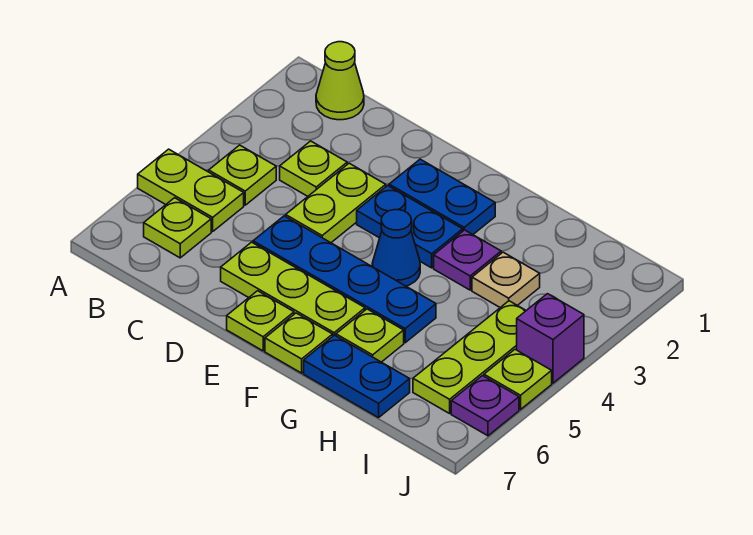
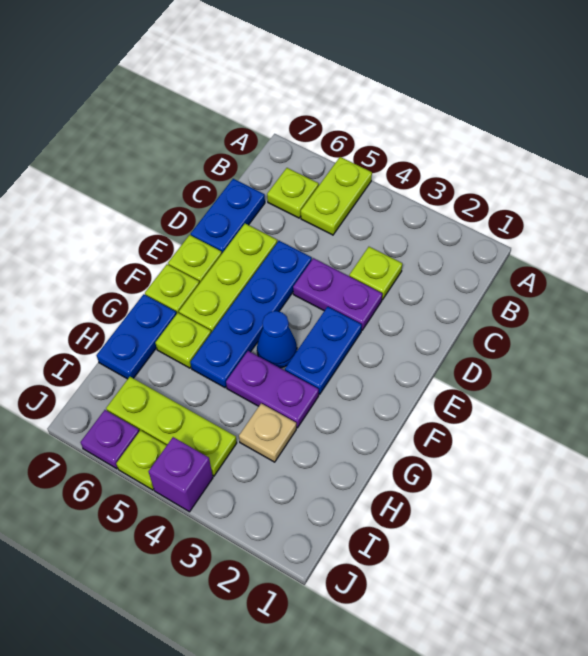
lime cone B1 level 1 -> none
lime plate B4 level 1 -> none
lime plate D3:D4 level 1 -> purple plate D3:D4 level 1
blue plate E2:F2 level 1 -> blue plate C7:D7 level 1
purple plate G3 level 1 -> purple plate G3:G4 level 1

